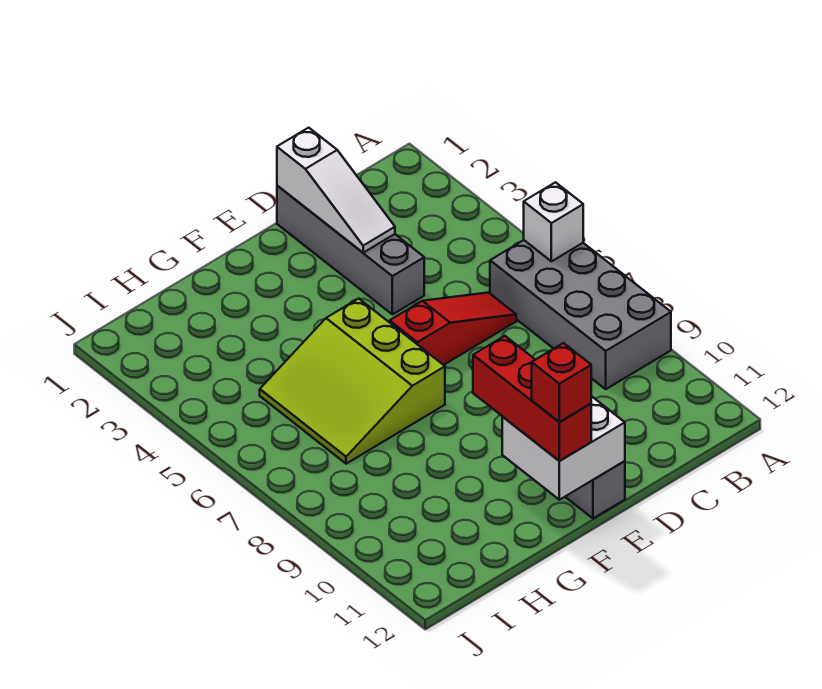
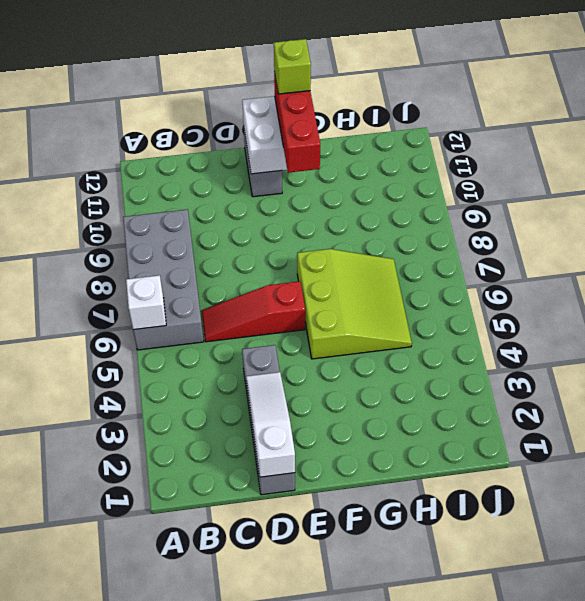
red brick F12 level 4 -> lime brick F12 level 4

